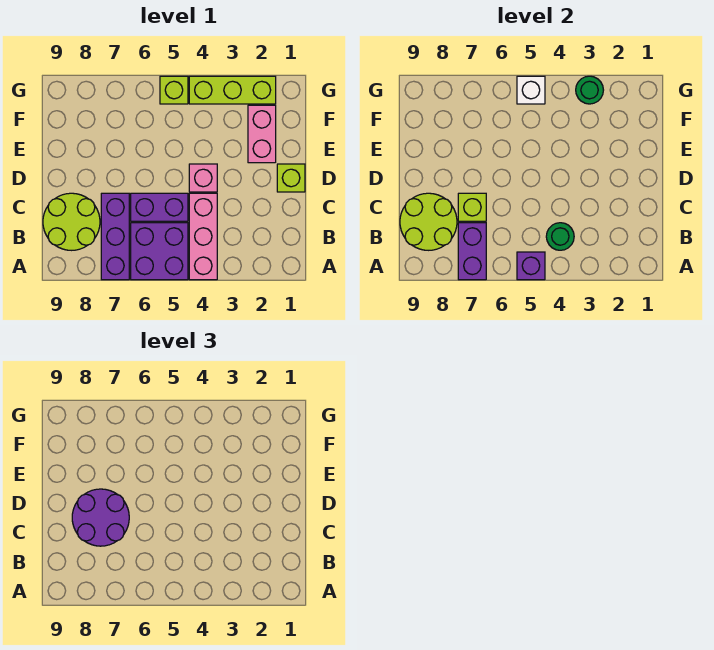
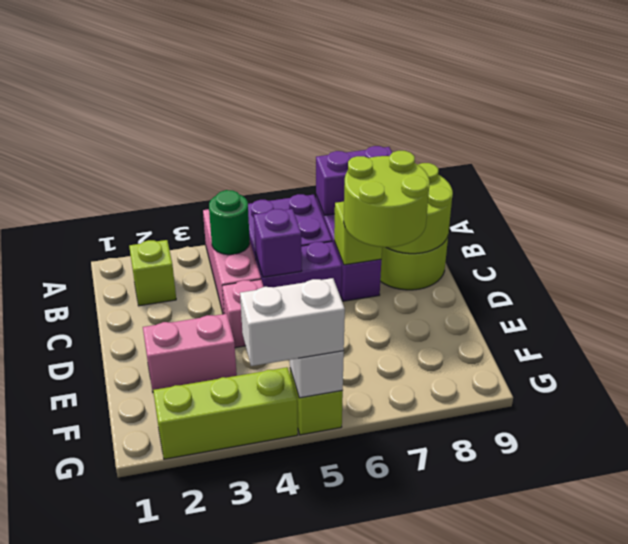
purple brick A5 level 2 -> purple brick C5 level 2
purple brick A7:B7 level 2 -> purple brick A7:A8 level 2
purple round brick C7:D8 level 3 -> lime round brick C7:D8 level 3
lime brick D1 level 1 -> lime brick B2 level 1
pink brick E2:F2 level 1 -> pink brick E2:E3 level 1
green round brick G3 level 2 -> none
none -> white brick G4:G5 level 3

